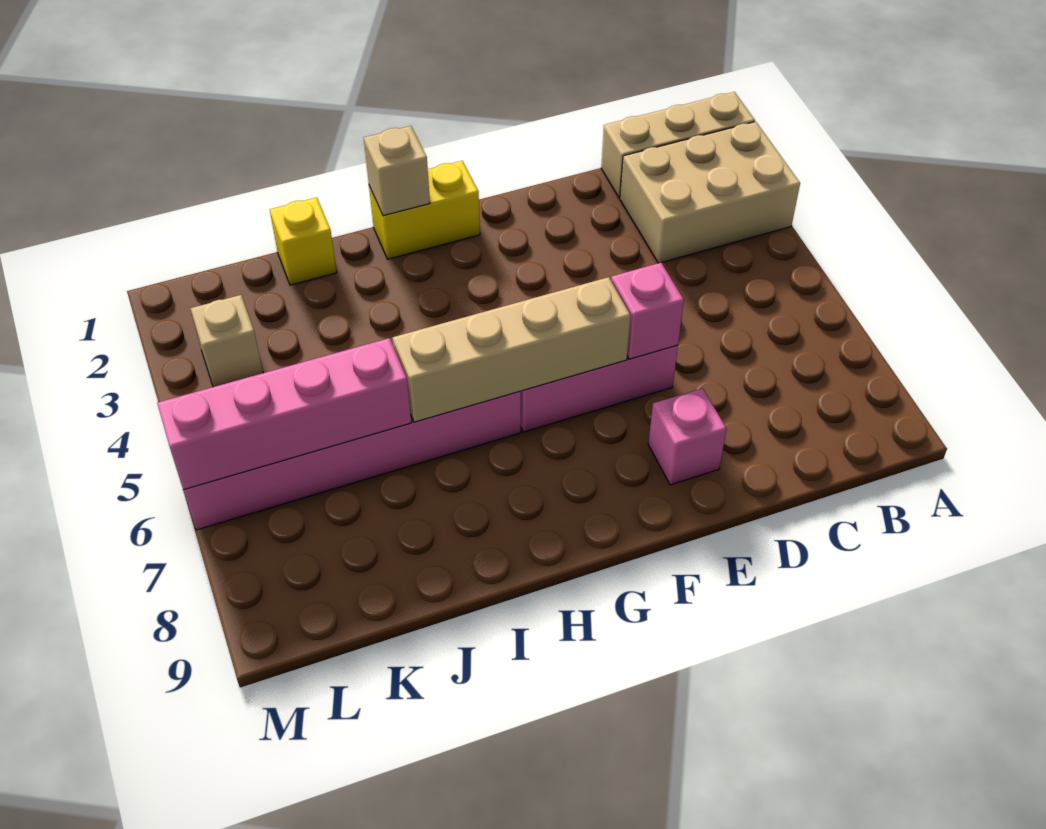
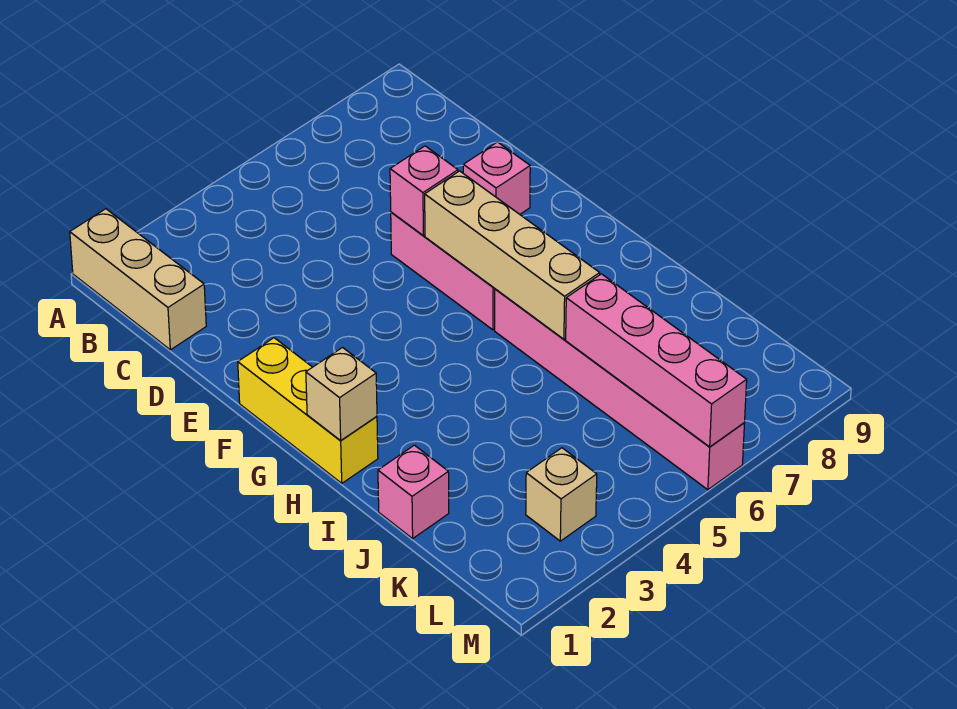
tan brick A2:C3 level 1 -> none
yellow brick G1:H1 level 1 -> yellow brick F1:H1 level 1
yellow brick J1 level 1 -> pink brick J1 level 1

